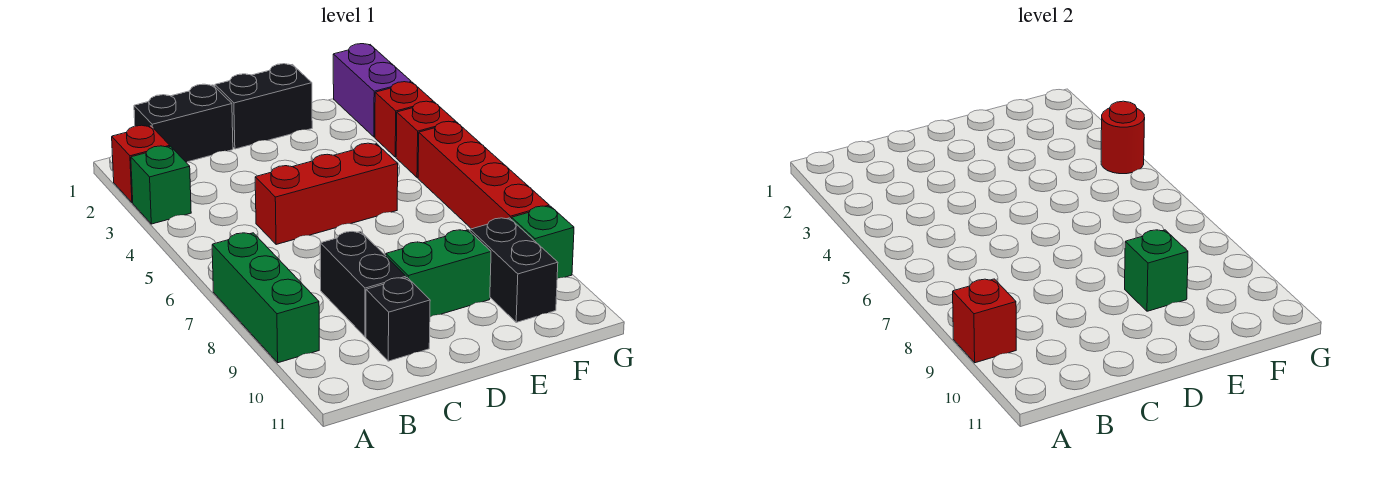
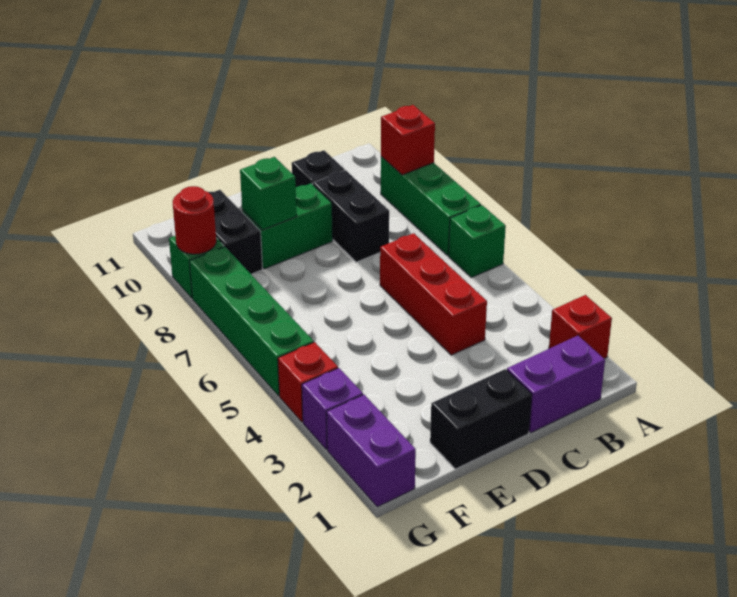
green brick A3 level 1 -> green brick A6 level 1
black brick B1:C1 level 1 -> purple brick B1:C1 level 1
red brick C5:E5 level 1 -> red brick C4:C6 level 1
red brick G3 level 1 -> purple brick G3 level 1
red round brick G4 level 2 -> red round brick G9 level 2
red brick G5:G8 level 1 -> green brick G5:G8 level 1

